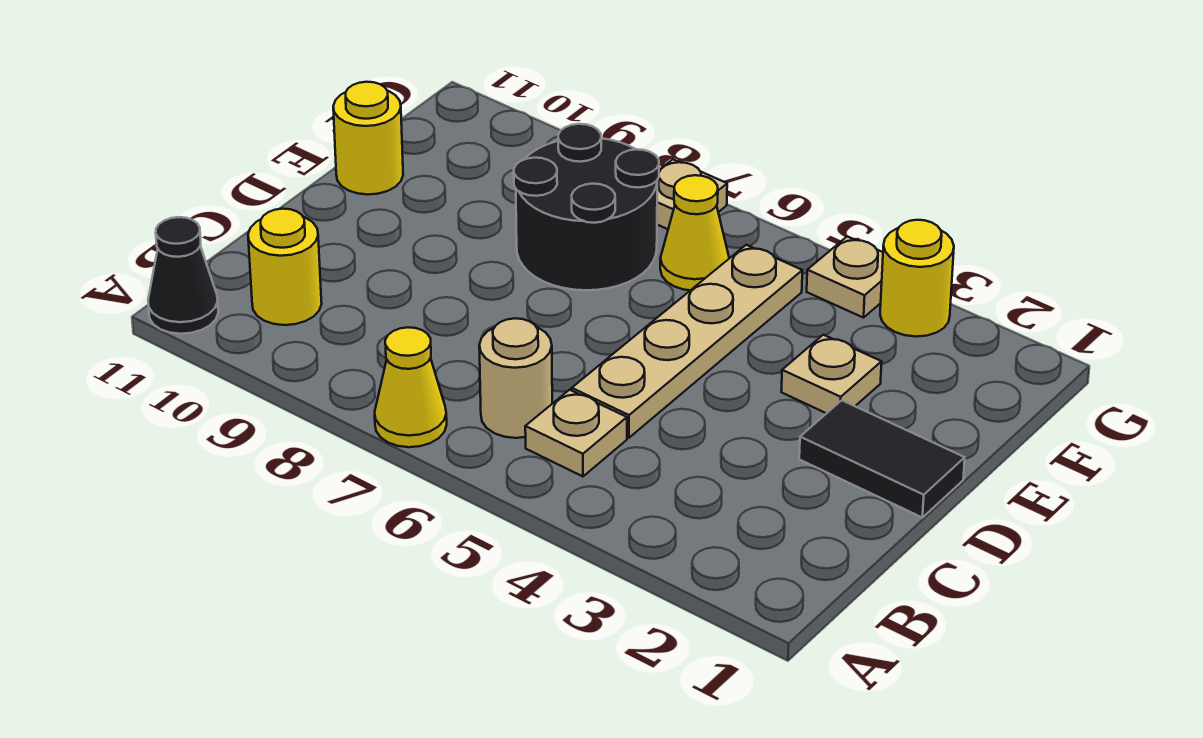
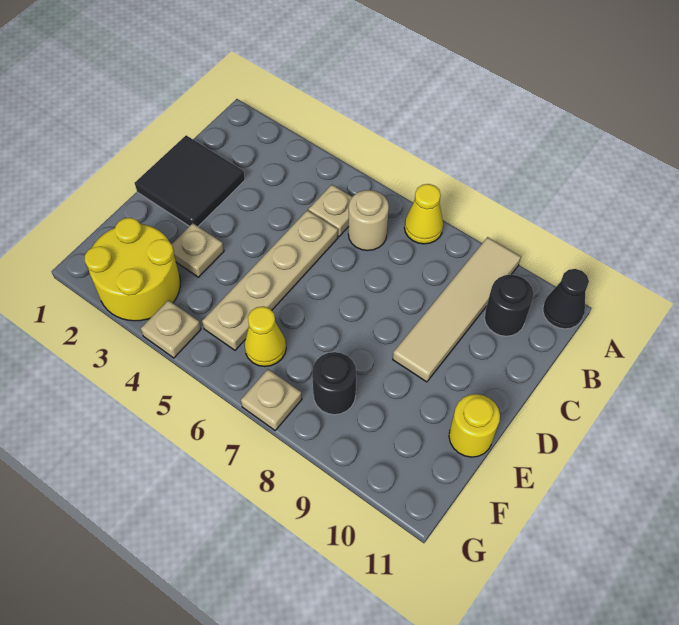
none -> tan tile A9:D9 level 1
yellow round brick B10 level 1 -> black round brick B10 level 1
black tile D1:D2 level 1 -> black tile C1:D2 level 1
black round brick E7:F8 level 1 -> black round brick F8 level 1
yellow round brick G3 level 1 -> yellow round brick F2:G3 level 1

